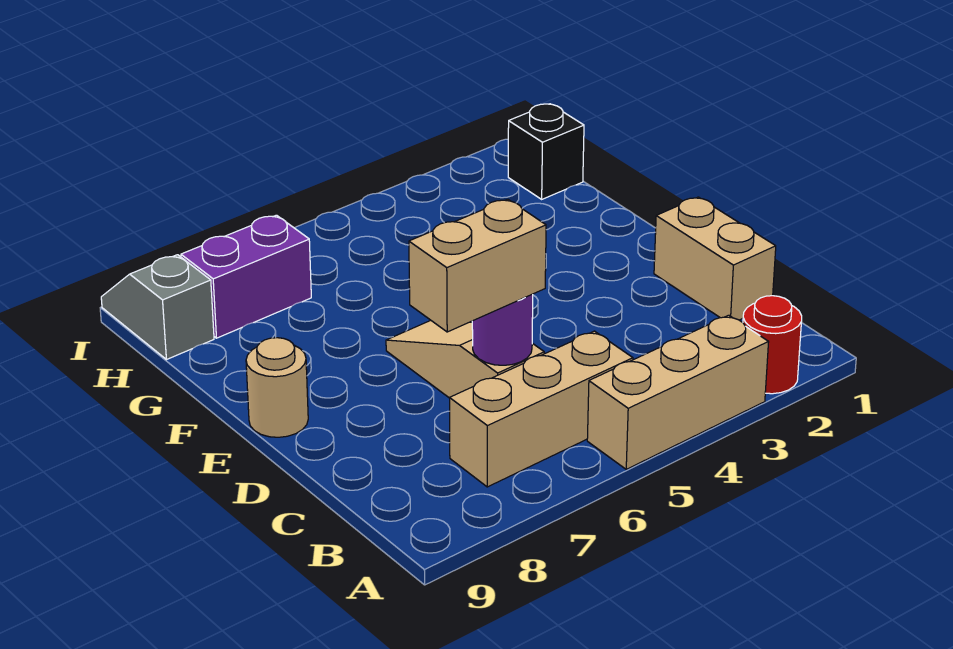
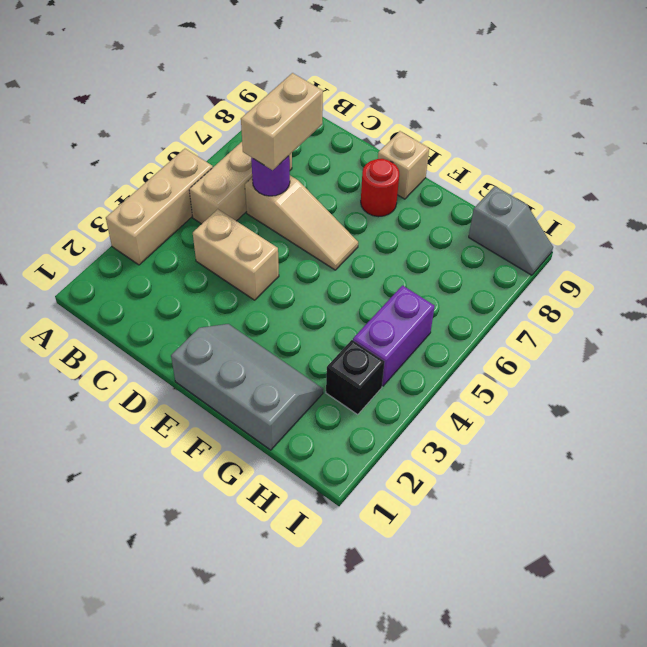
red round brick A2 level 1 -> red round brick E8 level 1
tan brick C1:D1 level 1 -> tan brick C4:D4 level 1
none -> grey slope E1:G2 level 1 top 1
tan round brick E9 level 1 -> tan brick E9 level 1
black brick H1 level 1 -> black brick H3 level 1
purple brick H7:H8 level 1 -> purple brick H4:H5 level 1

